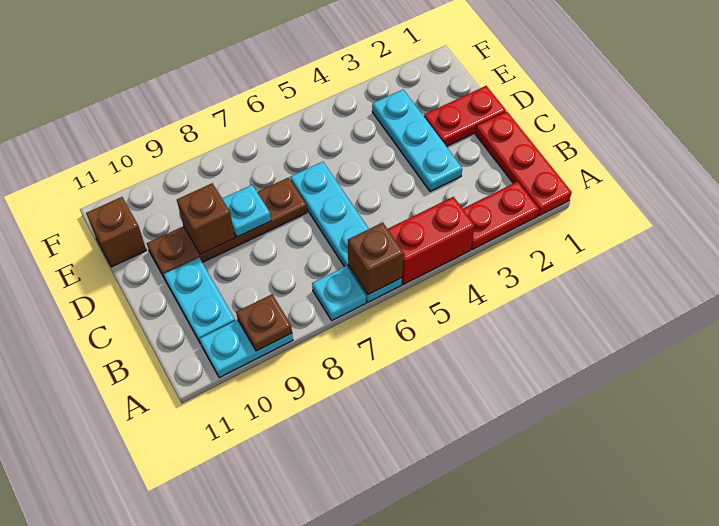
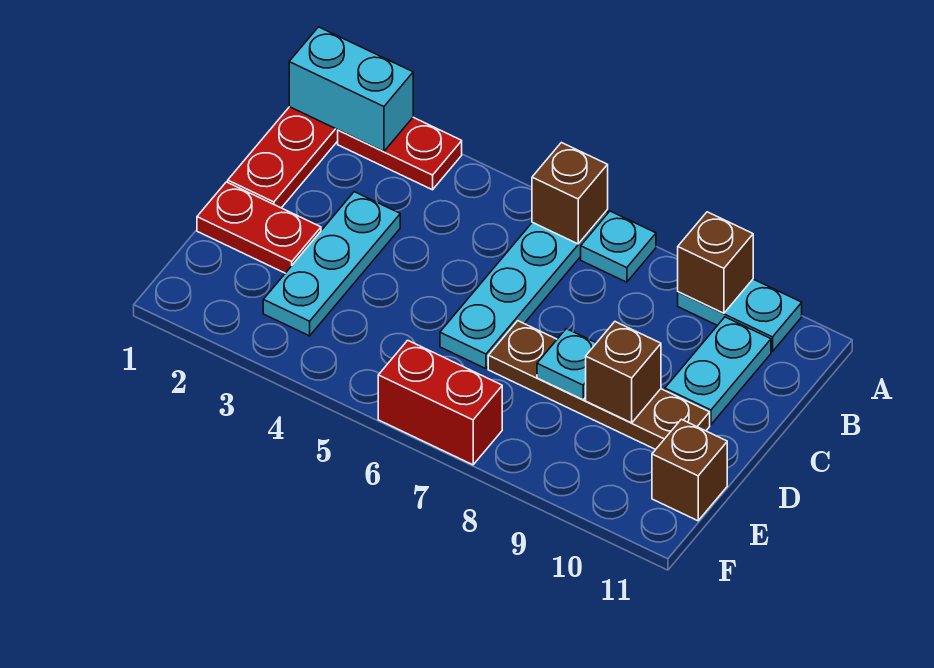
none -> cyan brick A1:A2 level 2
red brick A4:A5 level 1 -> red brick F6:F7 level 1
brown plate A9 level 2 -> brown brick A9 level 2

